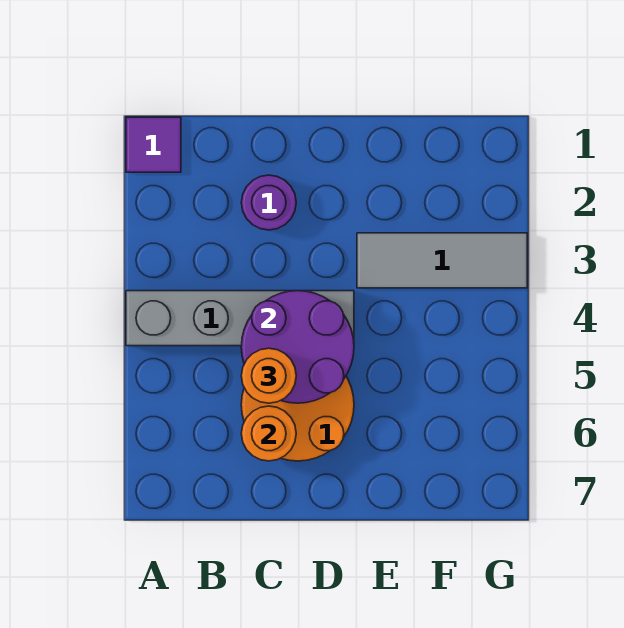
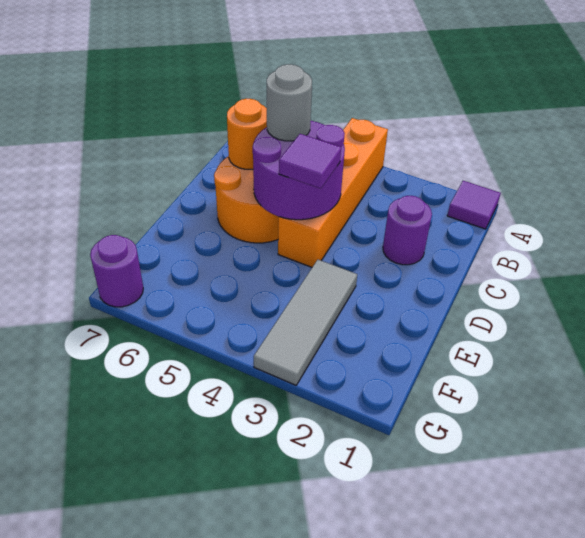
grey brick A4:D4 level 1 -> orange brick A4:D4 level 1
orange round brick C5 level 3 -> grey round brick C5 level 3
none -> purple tile D4 level 3
none -> purple round brick G7 level 1

